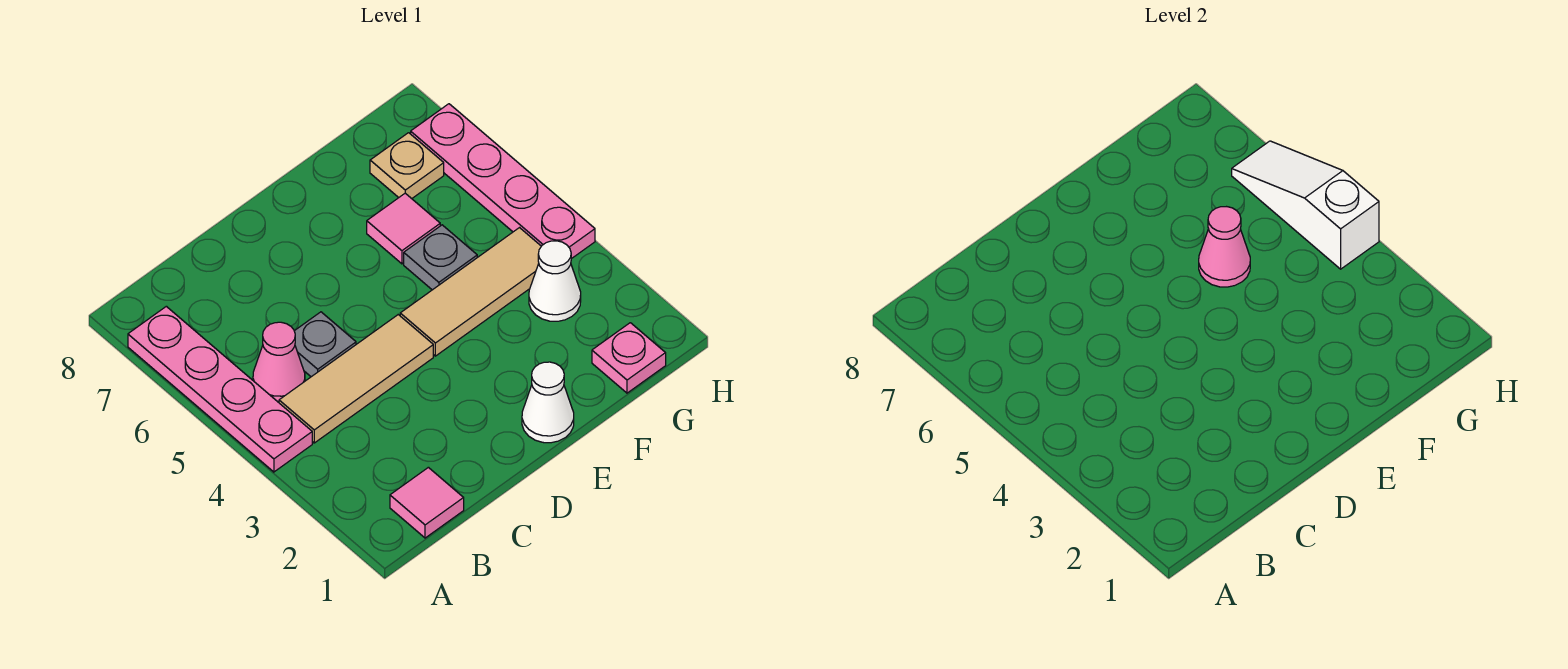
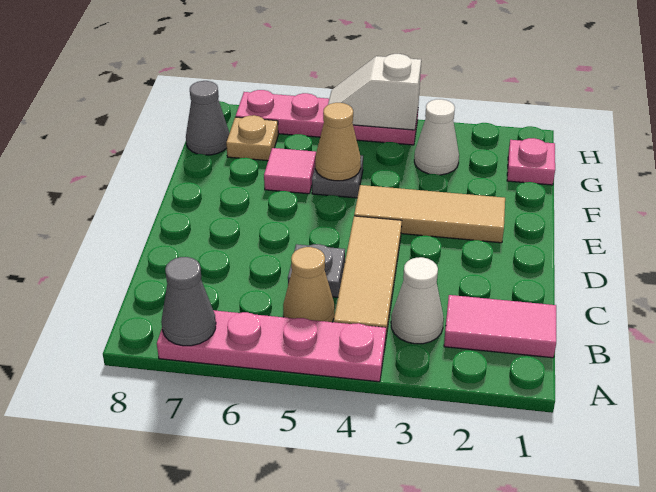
none -> grey cone A7 level 2
pink tile B1 level 1 -> pink tile B1:B2 level 1
pink cone B5 level 1 -> tan cone B5 level 1
white cone E1 level 1 -> white cone B3 level 1
tan tile E4:G4 level 1 -> tan tile E2:E4 level 1
pink cone F5 level 2 -> tan cone F5 level 2
none -> grey cone G8 level 1
white slope H4:H6 level 2 top 4 -> white slope H4:H5 level 2 top 4

